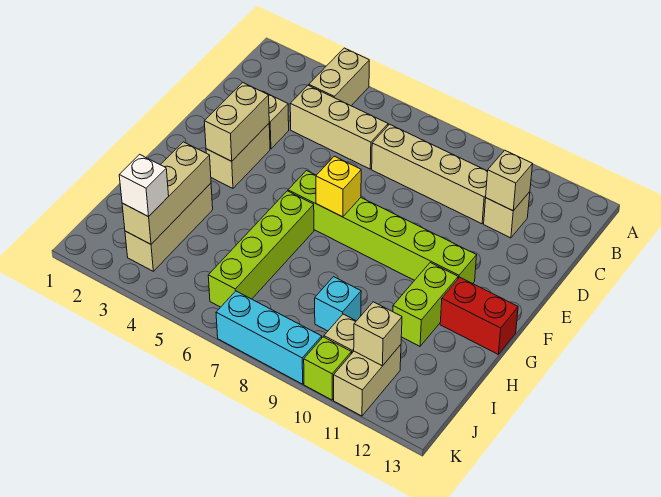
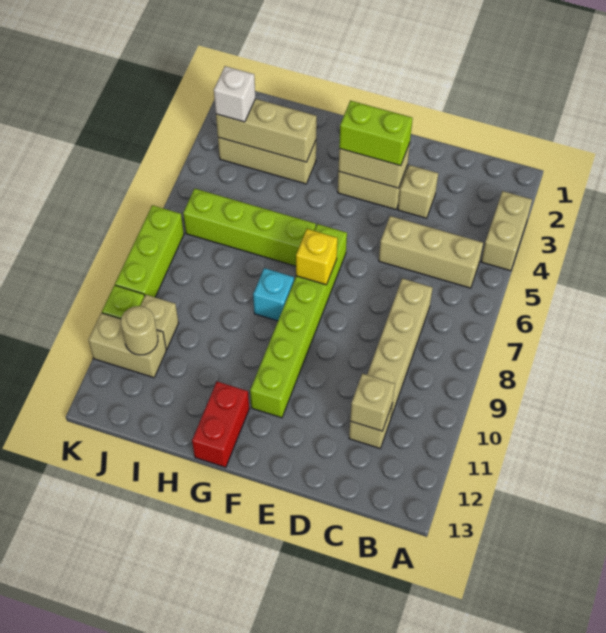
tan brick A4:B4 level 1 -> tan brick A3:A4 level 1
tan brick C4:C6 level 1 -> tan brick B5:D5 level 1
lime brick G11:H11 level 1 -> lime brick E3:F3 level 3
cyan brick I9 level 1 -> cyan brick G8 level 1
tan brick J11 level 2 -> tan round brick J11 level 2
cyan brick K7:K9 level 1 -> lime brick K7:K9 level 1

